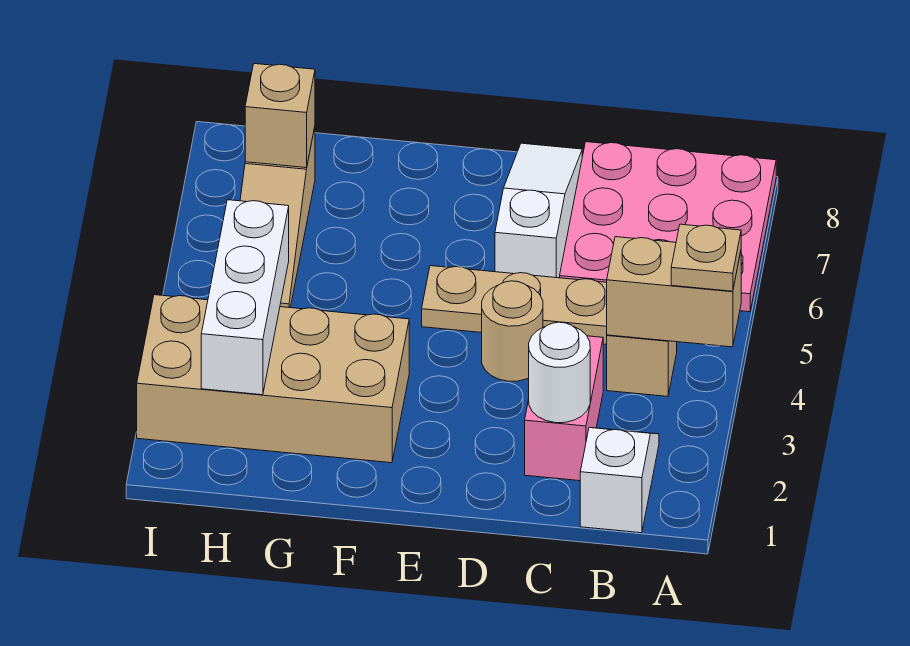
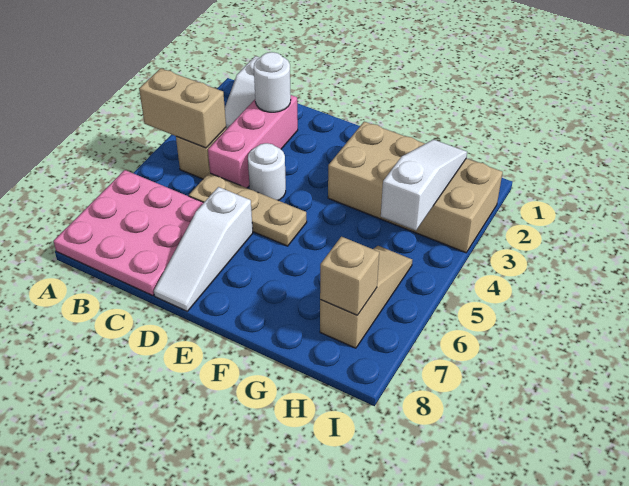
tan plate A4 level 3 -> none
pink brick C2:C3 level 1 -> pink brick C2:C4 level 1
tan round brick D4 level 1 -> white round brick D4 level 1
white brick H2:H4 level 2 -> white slope H2:H4 level 2 top 4

